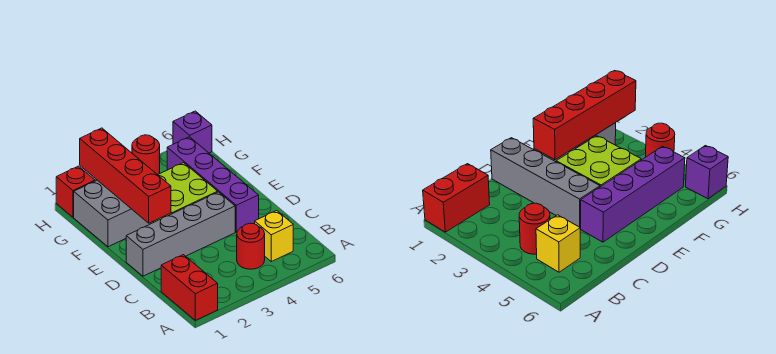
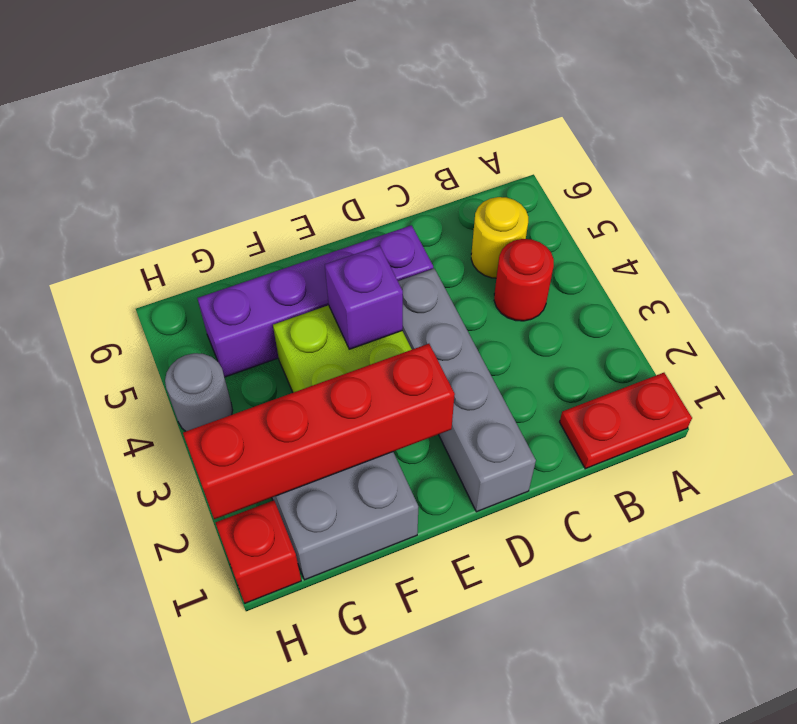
red brick A1:B1 level 1 -> red plate A1:B1 level 1
yellow brick B5 level 1 -> yellow round brick B5 level 1
red round brick H4 level 1 -> grey round brick H4 level 1
purple brick H6 level 1 -> purple brick E4 level 2

